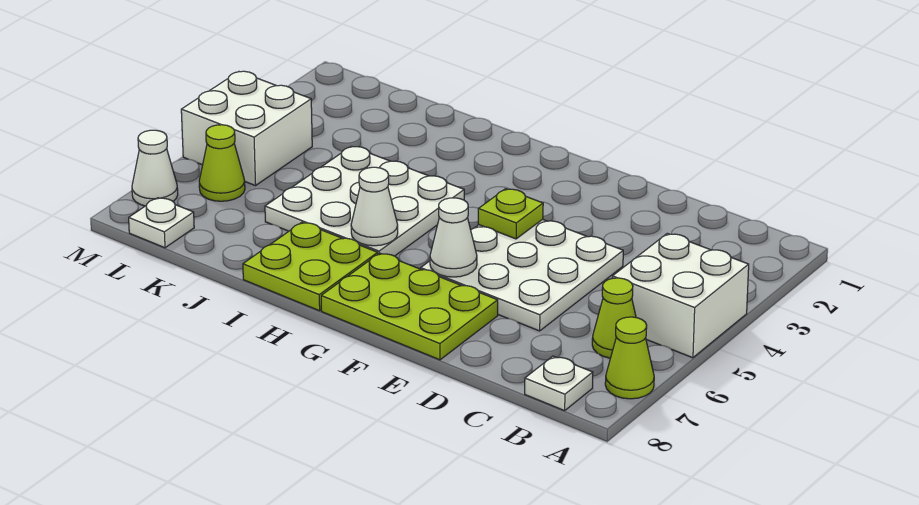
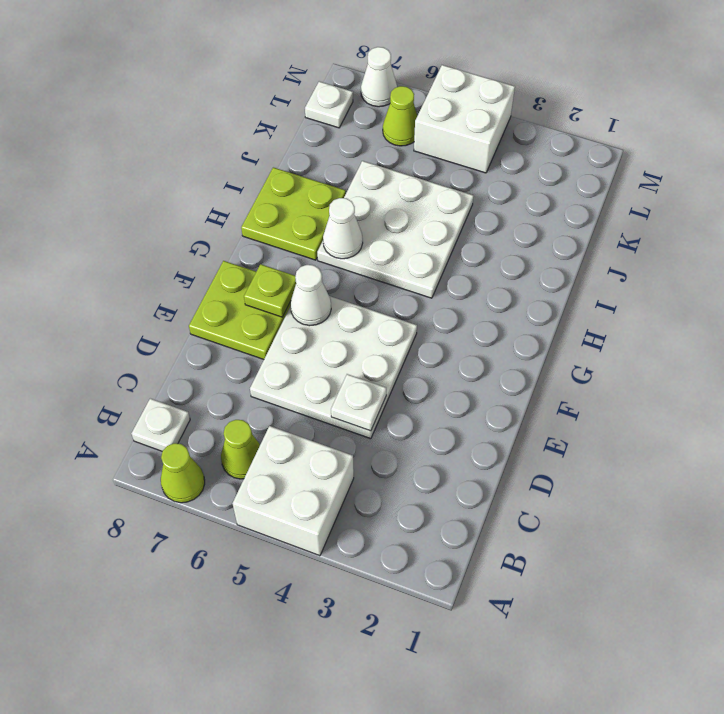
none -> white plate D4 level 2
lime plate E7:G8 level 1 -> lime plate E7:F8 level 1
lime plate F4 level 2 -> lime plate F7 level 2

